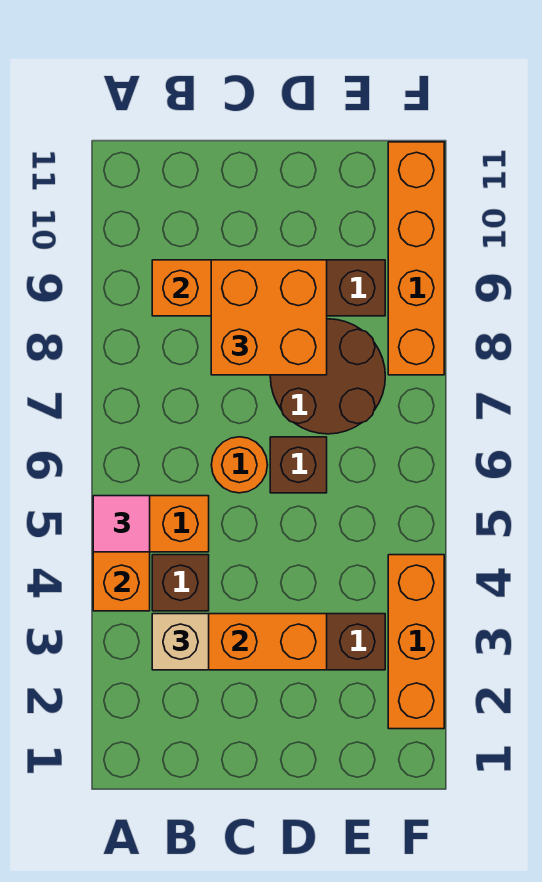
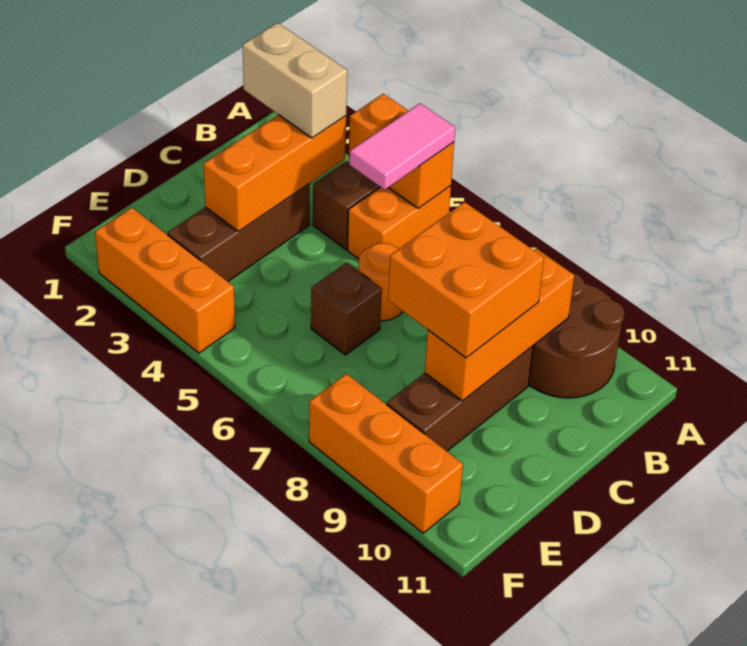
pink tile A5 level 3 -> pink tile A5:B5 level 3
tan brick B3 level 3 -> tan brick B2:B3 level 3
brown round brick D7:E8 level 1 -> brown round brick A9:B10 level 1
orange brick F8:F11 level 1 -> orange brick F8:F10 level 1

